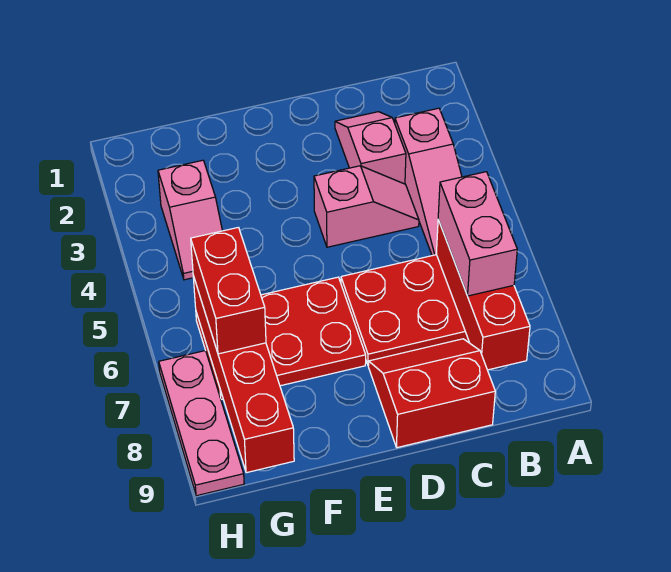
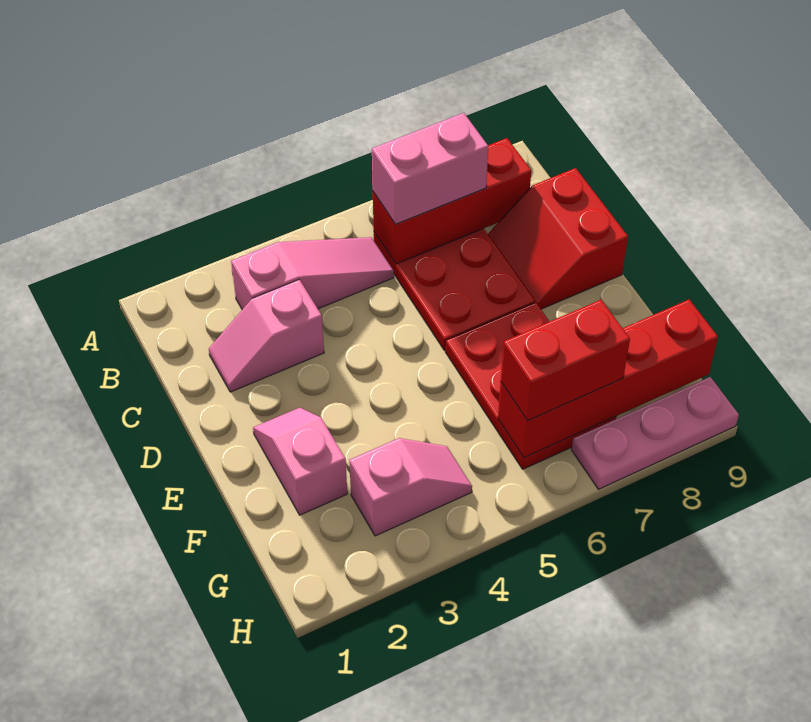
pink slope C4:D4 level 1 top D -> pink slope E2:F2 level 1 top F

